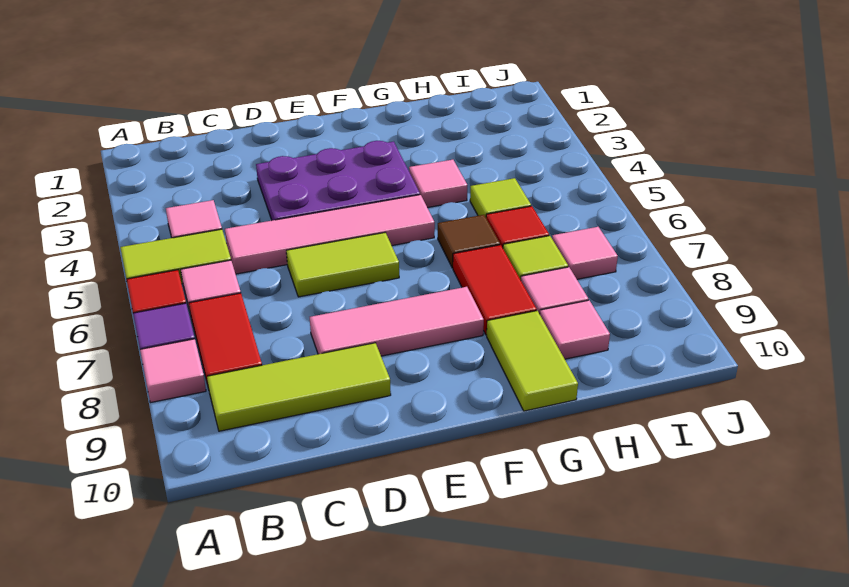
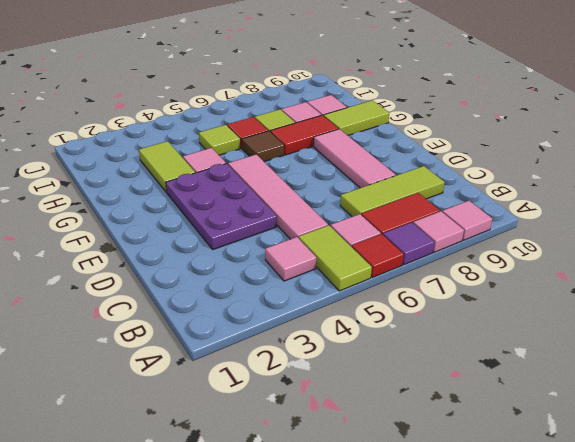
lime tile B9:D9 level 1 -> lime tile C7:C9 level 1
lime tile D6:E6 level 1 -> lime tile G3:H3 level 1
pink tile I7 level 1 -> pink tile A9 level 1

